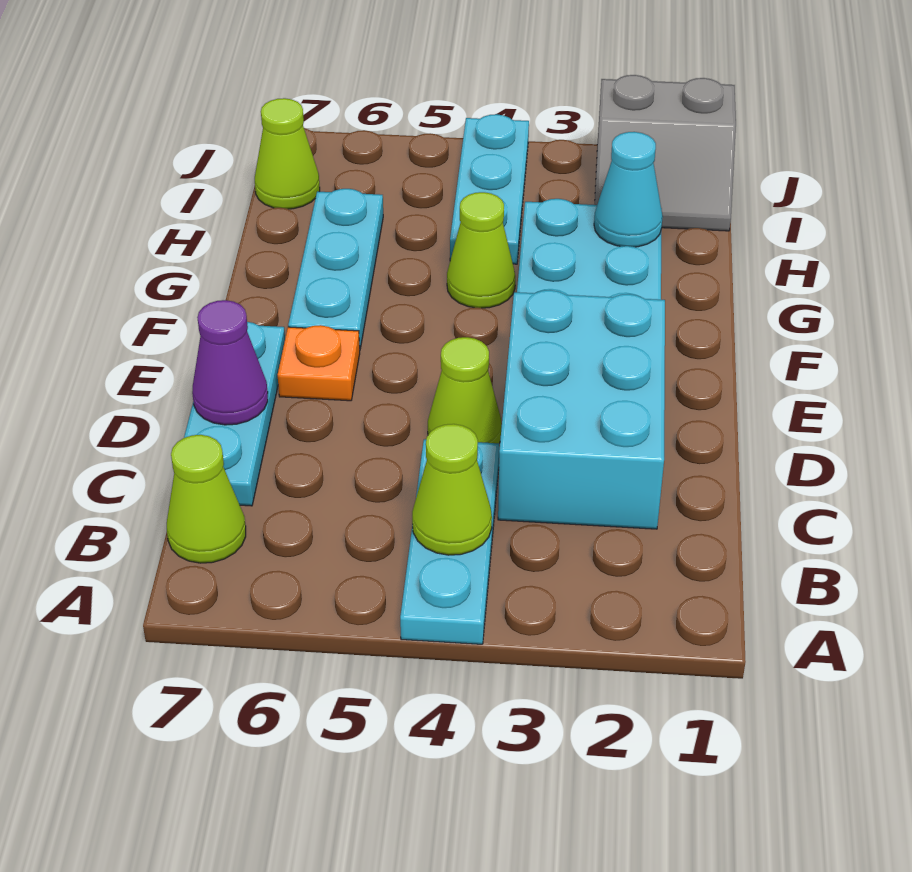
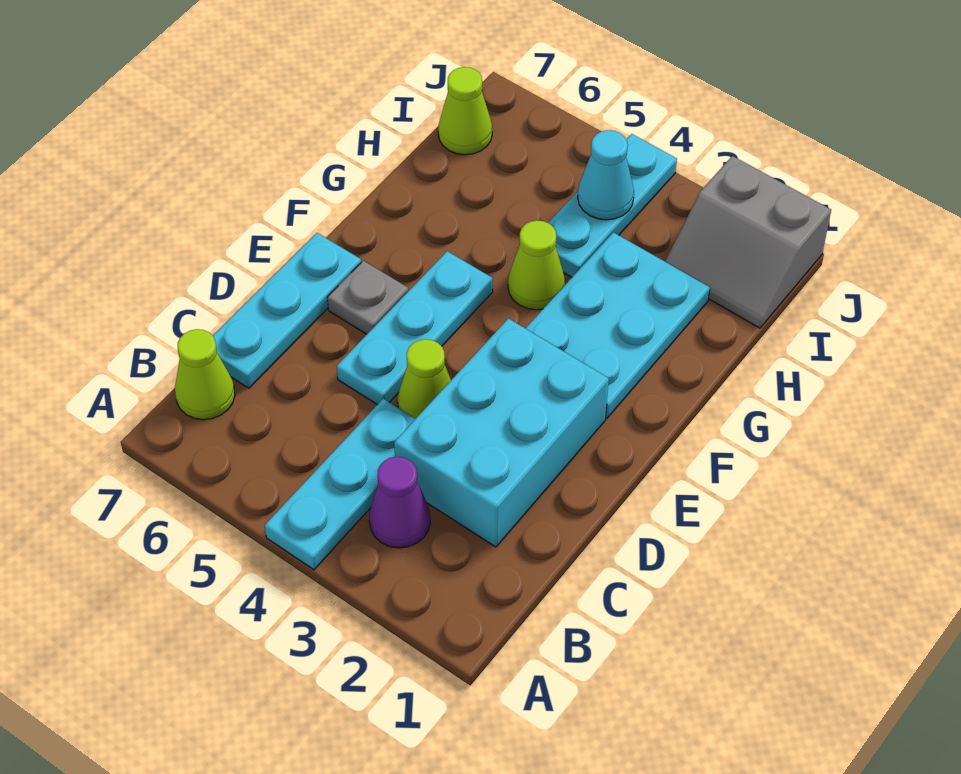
lime cone B4 level 2 -> none
purple cone D7 level 2 -> purple cone B3 level 1
orange plate E6 level 1 -> grey plate E6 level 1
cyan plate F6:H6 level 1 -> cyan plate D5:F5 level 1
cyan cone H2 level 2 -> cyan cone I4 level 2

